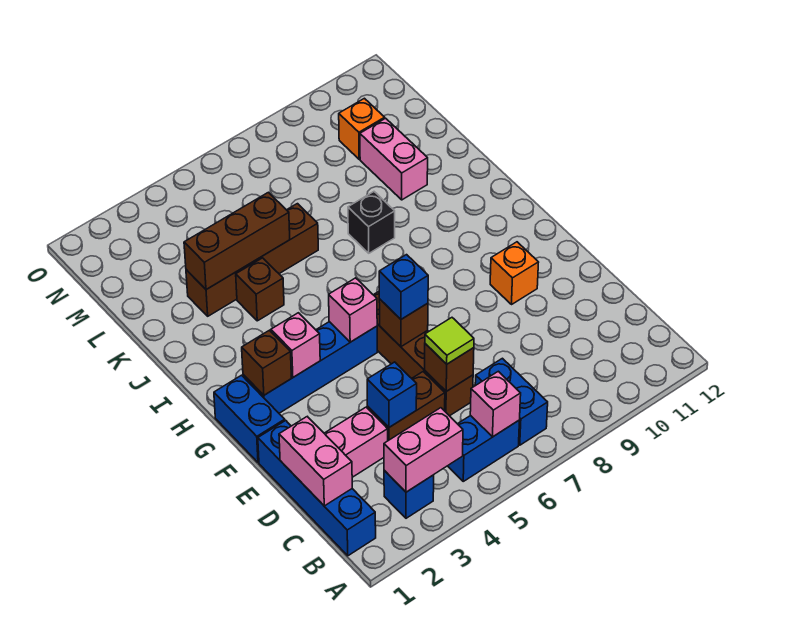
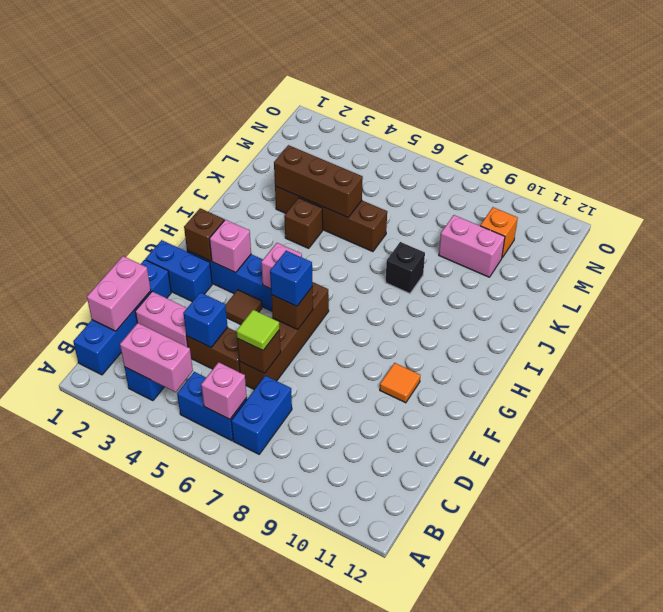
blue brick F1:G1 level 1 -> blue brick F1:F2 level 1
none -> brown tile F4 level 1
orange brick F10 level 1 -> orange tile F10 level 1
pink brick K10:L10 level 1 -> pink brick L9:L10 level 1

